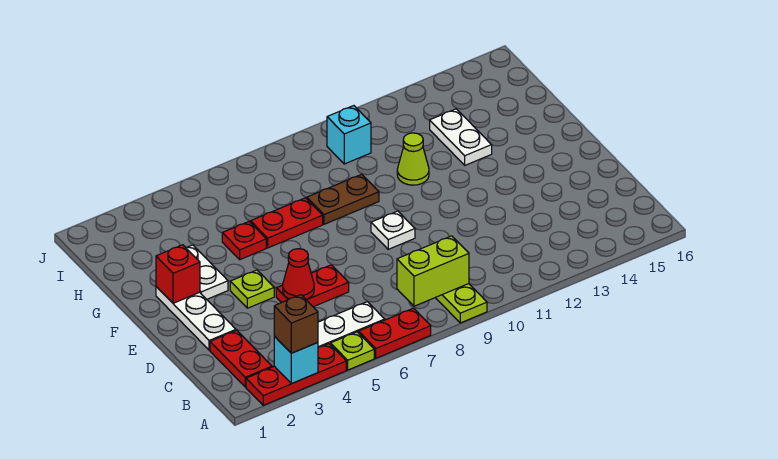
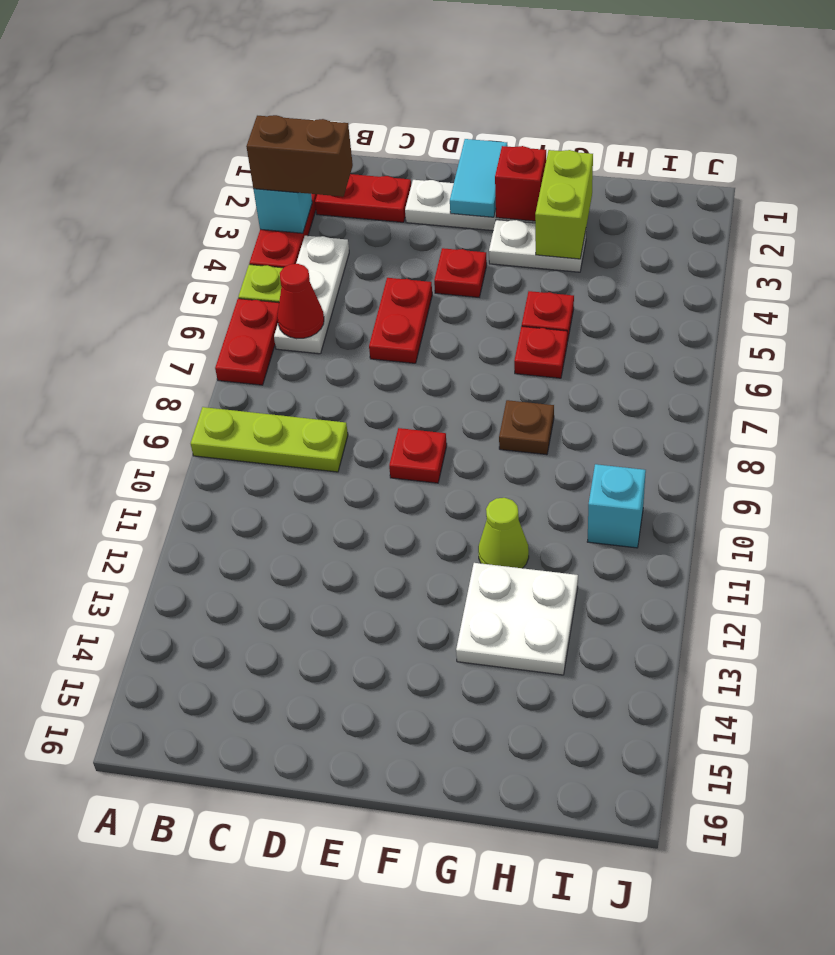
brown brick A3 level 3 -> brown brick A3:B3 level 3
lime brick B8:B9 level 2 -> lime brick G2:G3 level 2
red cone D5 level 2 -> red cone B6 level 2
none -> cyan tile E1:E2 level 2
lime plate E4 level 1 -> red plate E4 level 1
white plate E9 level 1 -> red plate E9 level 1
red plate G6:G7 level 1 -> red plate G6 level 1
brown plate G8:G9 level 1 -> brown plate G8 level 1
white plate G13:H13 level 1 -> white plate G12:H13 level 1

